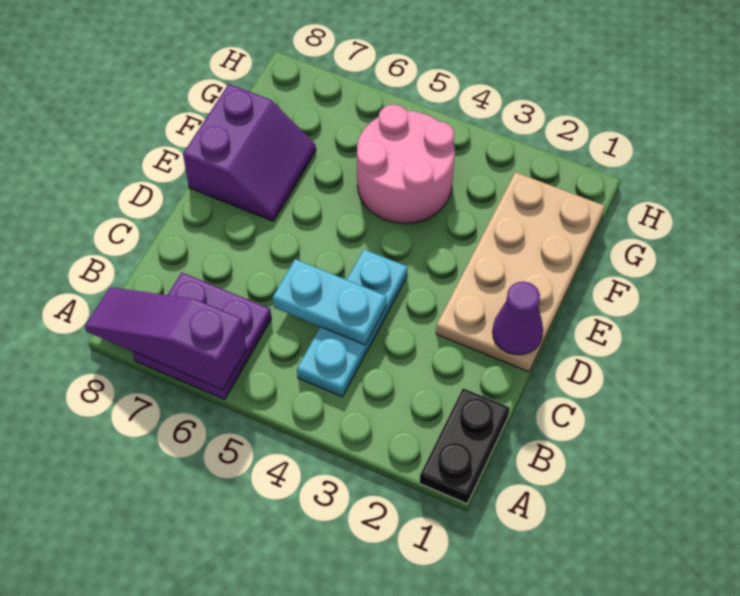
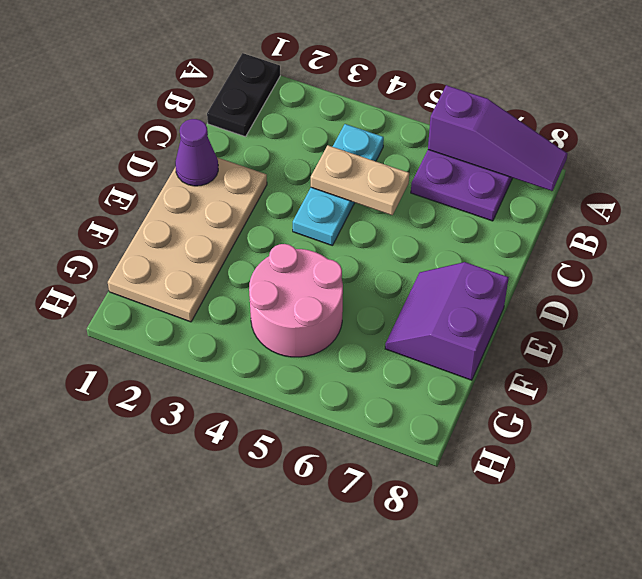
cyan plate C4:C5 level 2 -> tan plate C4:C5 level 2

